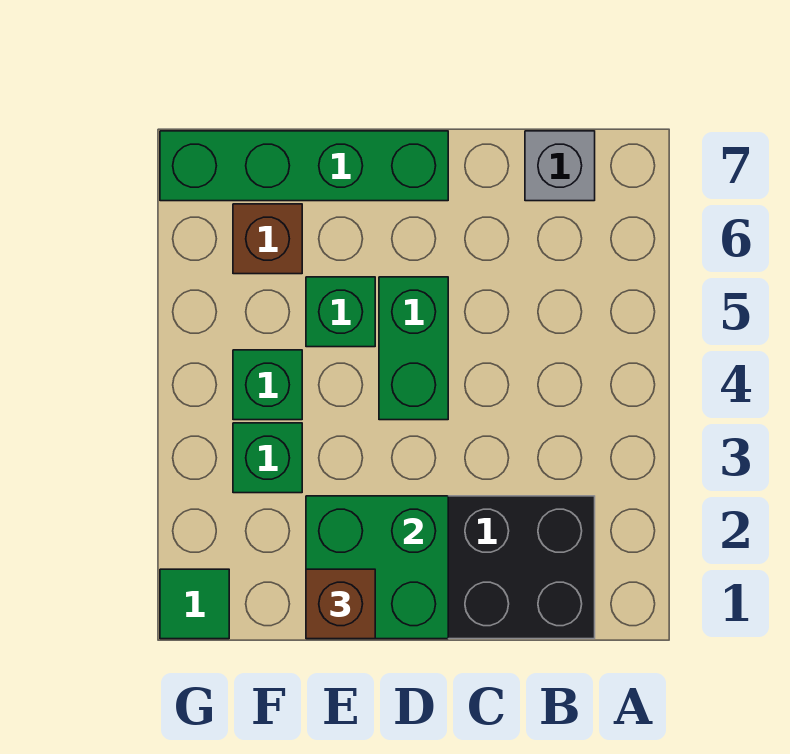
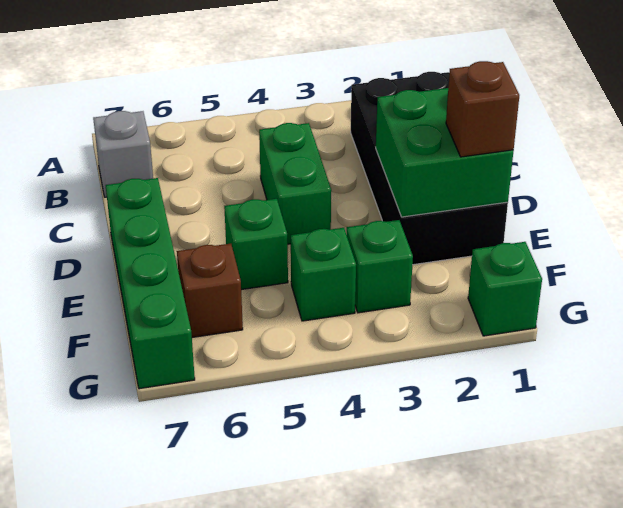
green brick D4:D5 level 1 -> green brick C4:D4 level 1
green tile G1 level 1 -> green brick G1 level 1

